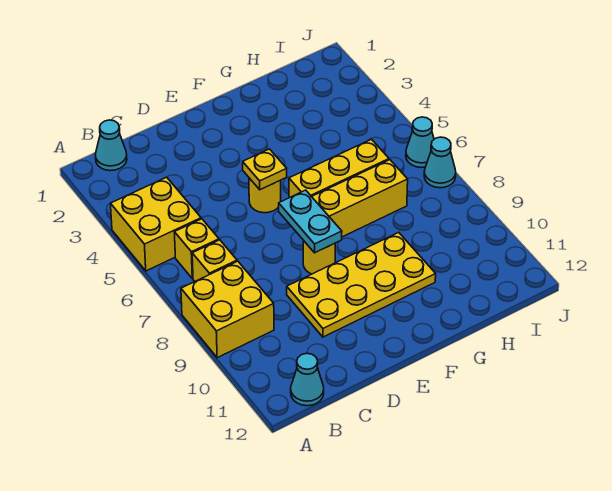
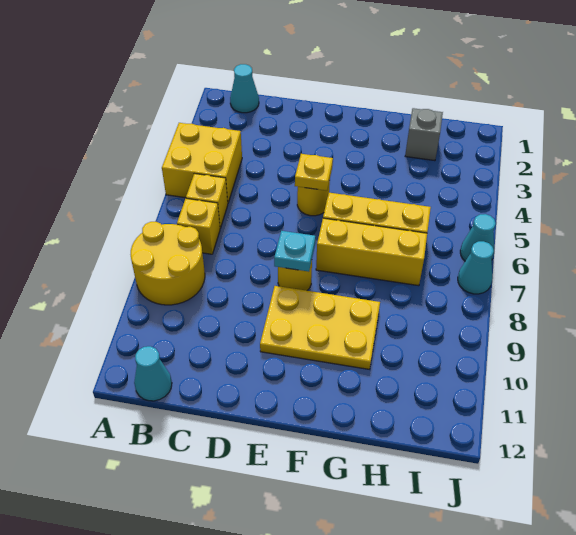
yellow brick A8:B9 level 1 -> yellow round brick A8:B9 level 1
yellow plate D9:G10 level 1 -> yellow plate E9:G10 level 1
cyan plate E7:E8 level 2 -> cyan plate E8 level 2
none -> grey brick H2 level 1

